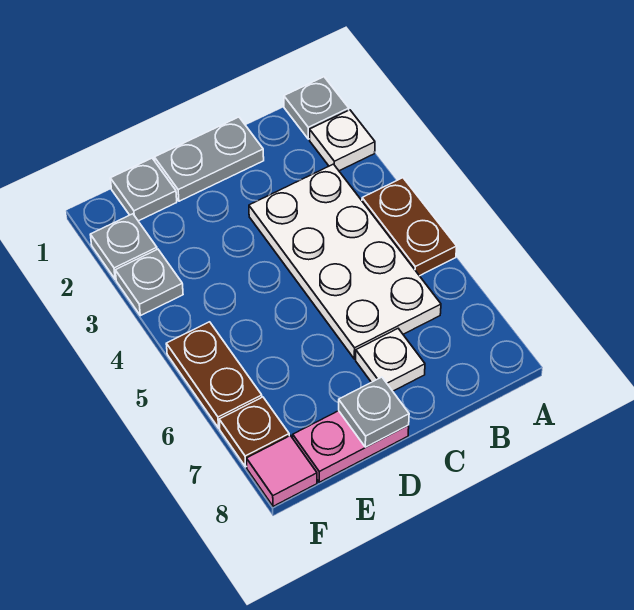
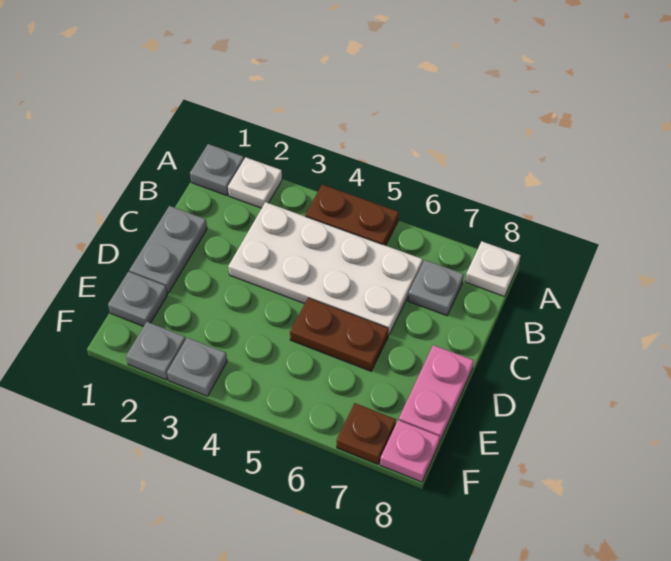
white plate C7 level 1 -> white plate A8 level 1
grey plate D8 level 2 -> grey plate B7 level 1
brown plate F5:F6 level 1 -> brown plate D5:D6 level 1
pink tile F8 level 1 -> pink plate F8 level 1

